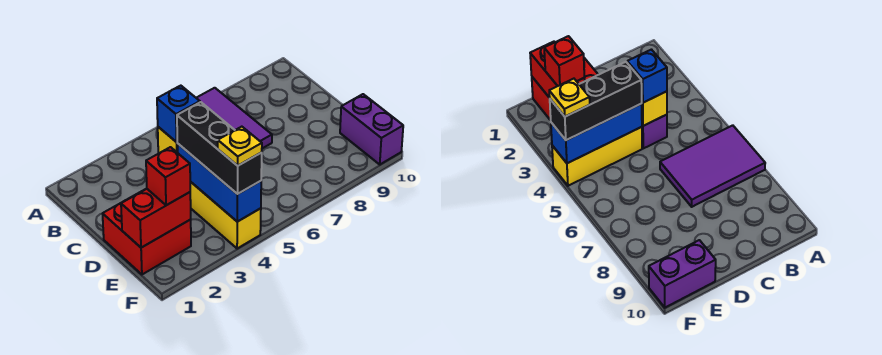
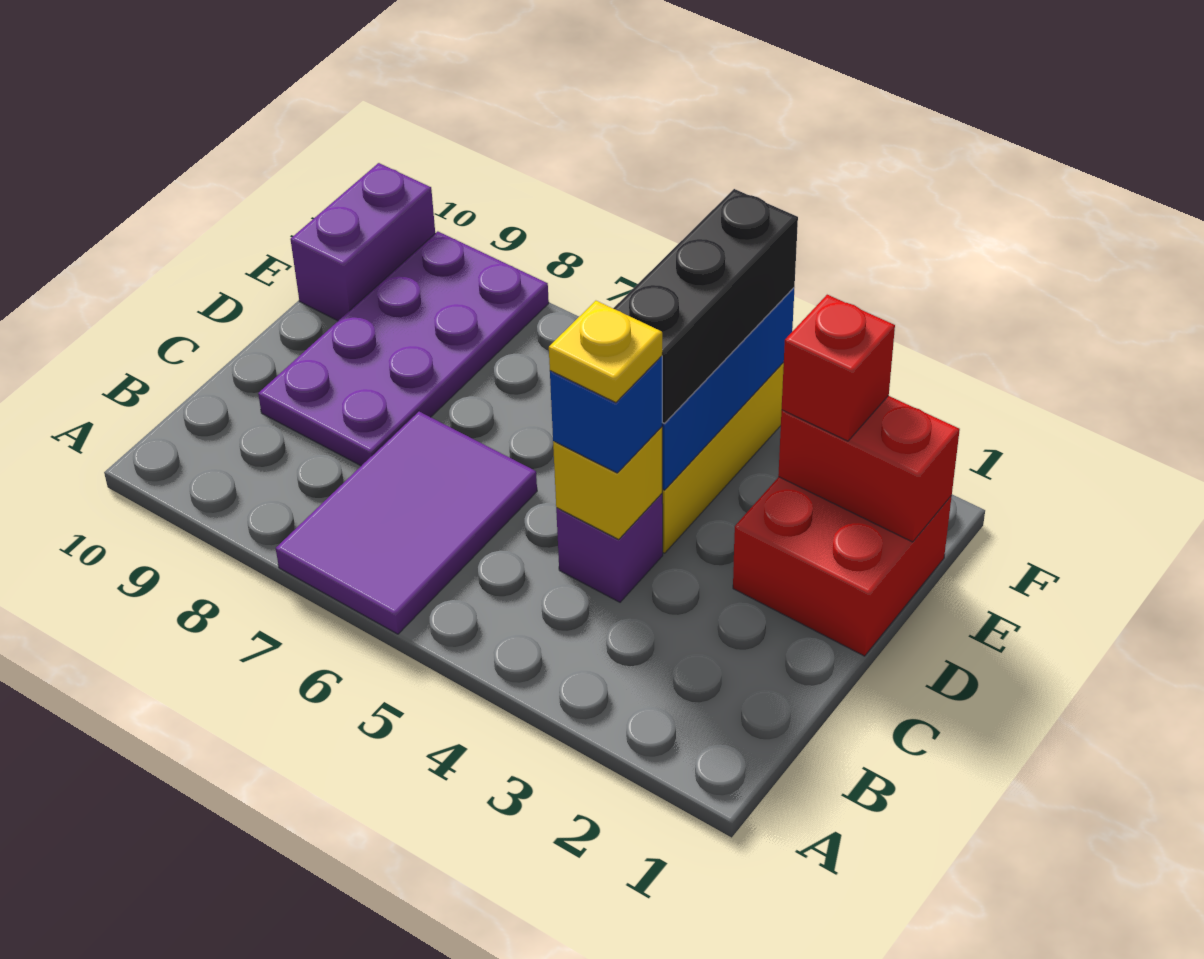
none -> purple plate C8:F9 level 1
yellow plate F4 level 4 -> yellow plate C4 level 4

